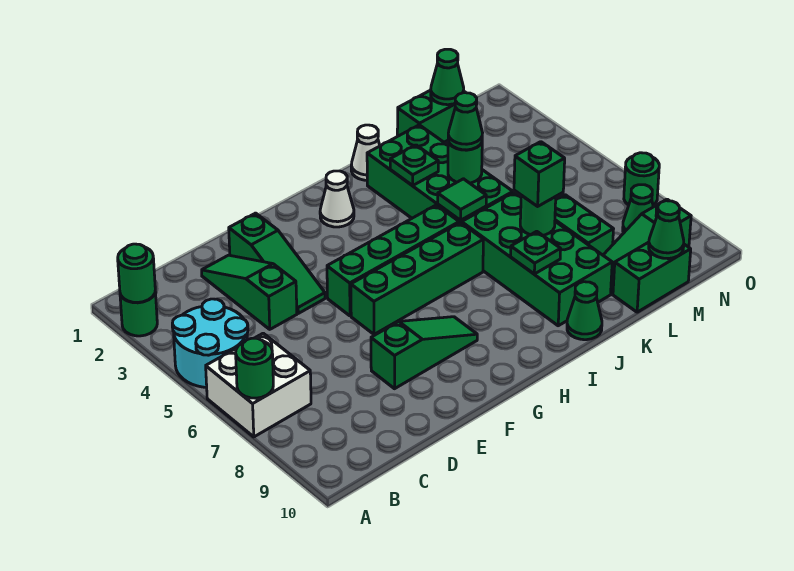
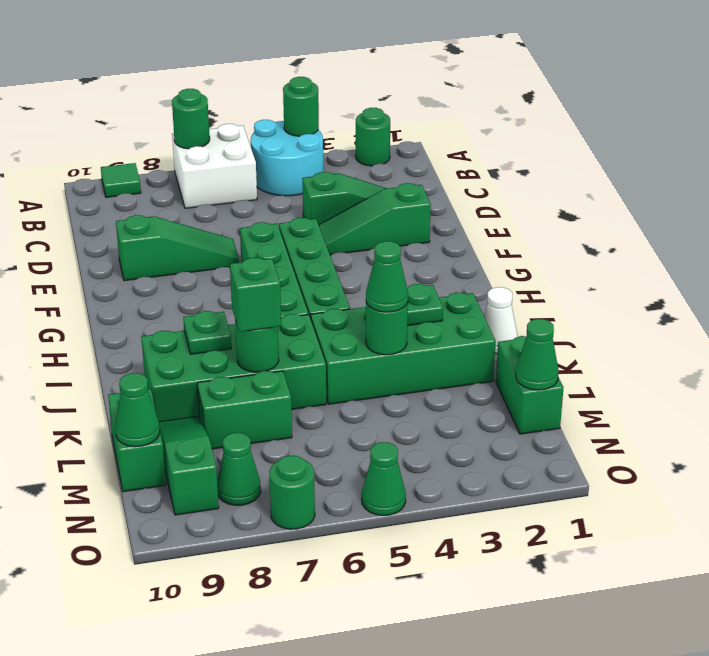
green round brick A2 level 2 -> green round brick A4 level 2
green slope E8:G8 level 1 top E -> green slope E7:E9 level 1 top 9
white cone H2 level 1 -> none
green tile J5 level 2 -> green tile A9 level 1
green cone J10 level 1 -> green cone O5 level 1

